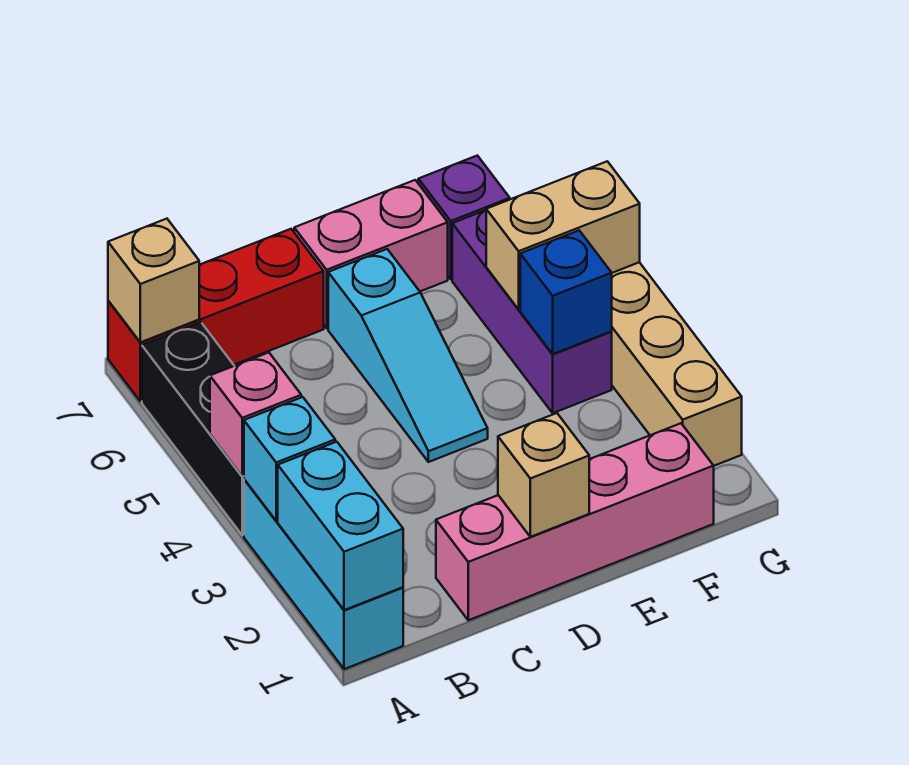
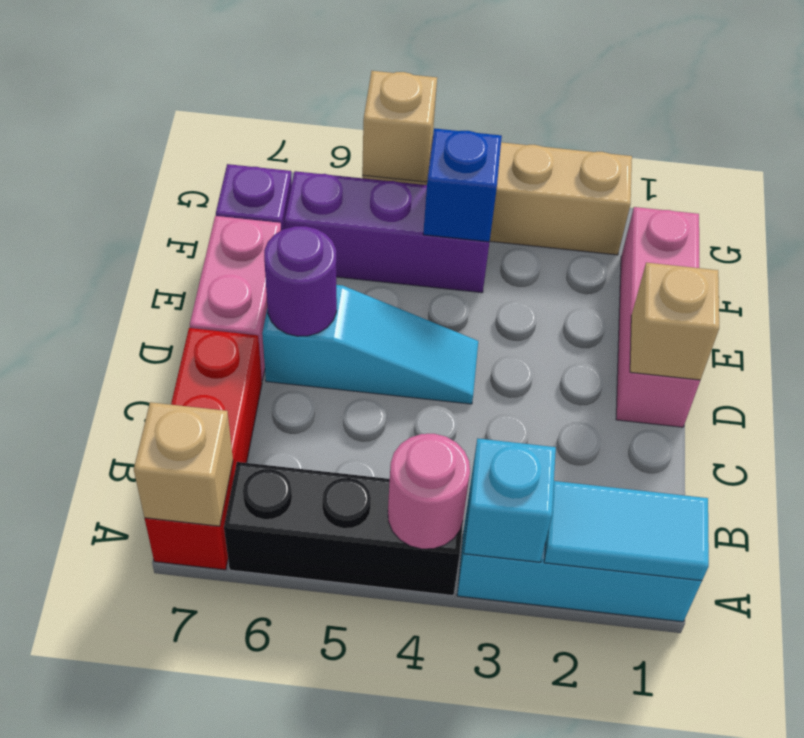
cyan brick A1:A2 level 2 -> cyan tile A1:A2 level 2
pink brick A4 level 2 -> pink round brick A4 level 2
pink brick C1:F1 level 1 -> pink brick D1:F1 level 1
none -> purple round brick D6 level 2
tan brick F5:G5 level 2 -> tan brick G5 level 2

